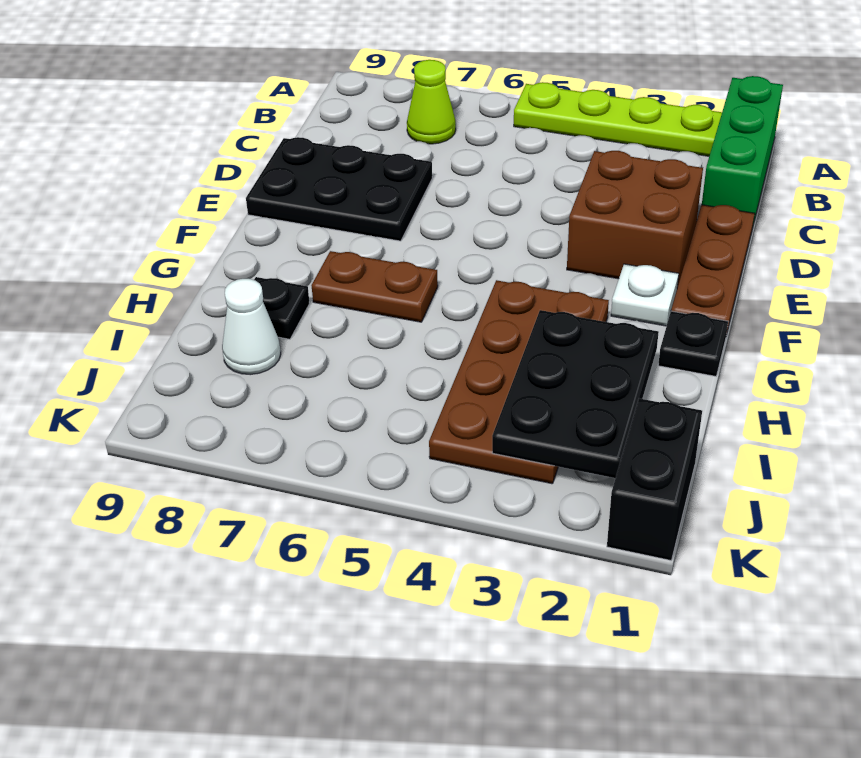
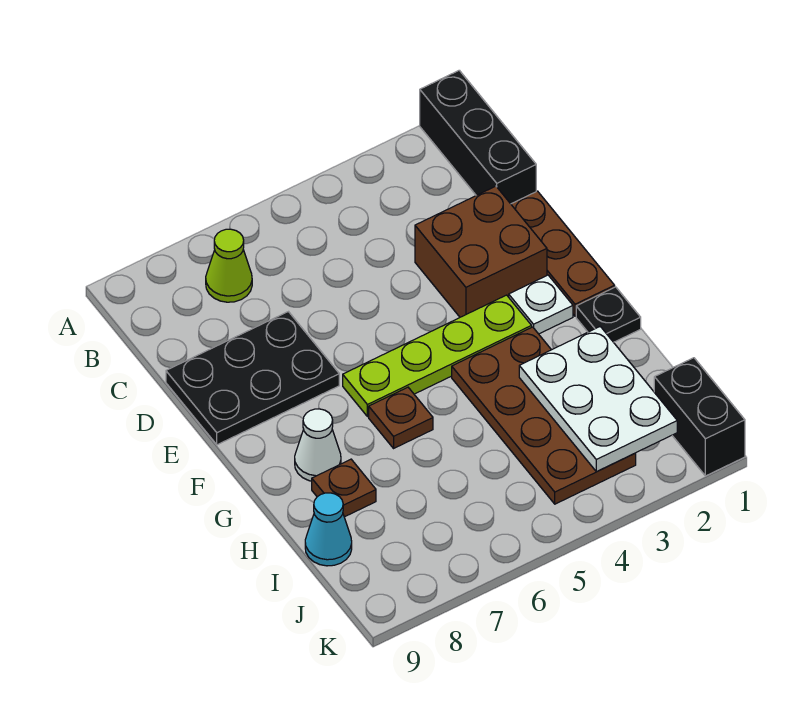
green brick A1:C1 level 1 -> black brick A1:C1 level 1
lime plate A2:A5 level 1 -> lime plate F3:F6 level 1
brown plate G6:G7 level 1 -> brown plate G6 level 1
black plate H2:J3 level 2 -> white plate H2:J3 level 2
black plate H8 level 1 -> brown plate H8 level 1
white cone I8 level 1 -> white cone G8 level 1
none -> cyan cone I9 level 1

